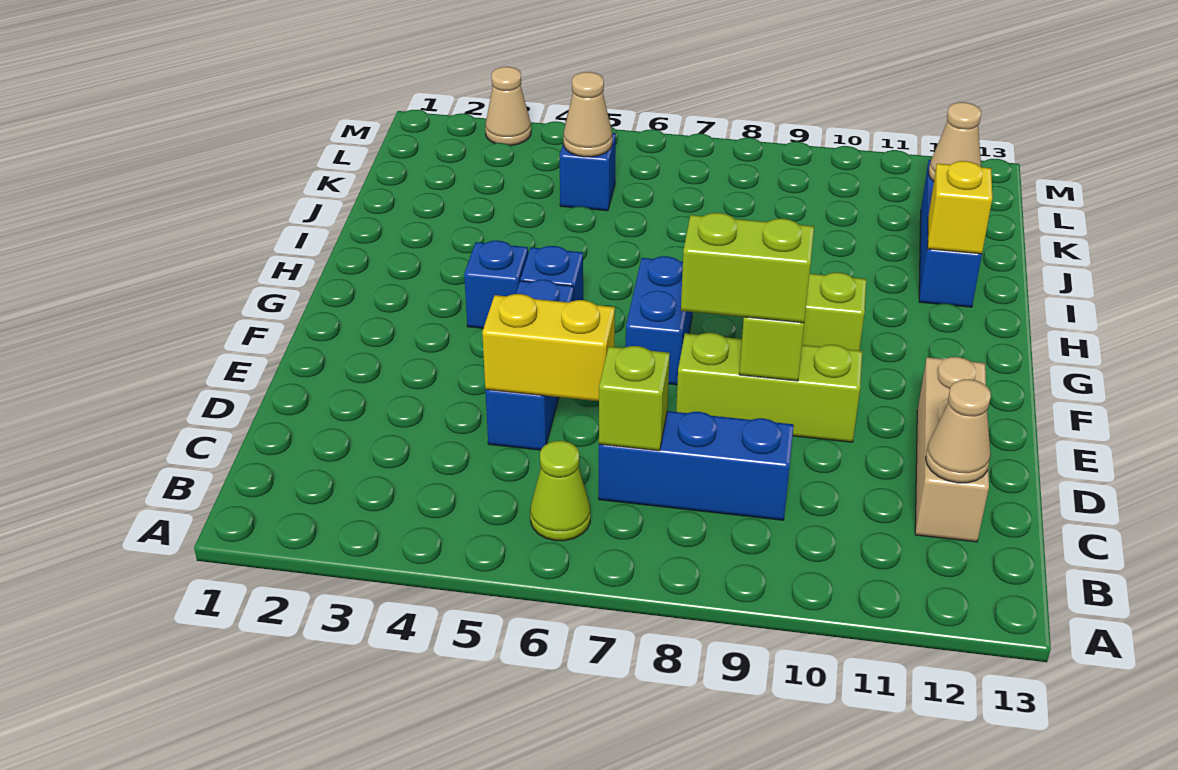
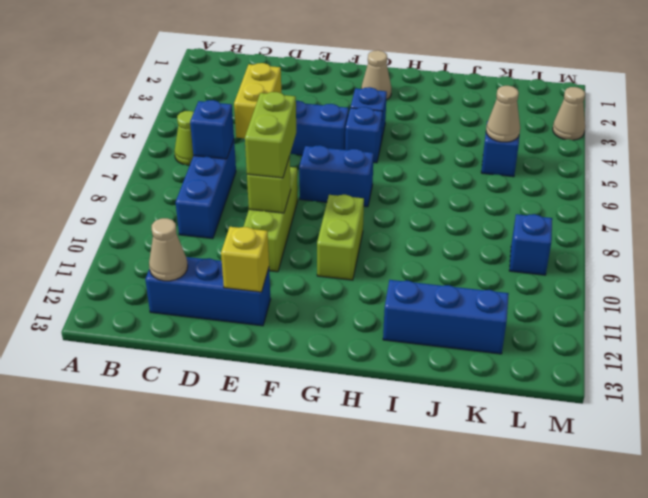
lime brick C7 level 2 -> blue brick C7 level 2
tan brick C12:E12 level 1 -> blue brick C12:E12 level 1
yellow brick I12 level 2 -> yellow brick E12 level 2
tan cone K12 level 2 -> tan cone G2 level 1
none -> blue brick L9 level 1

